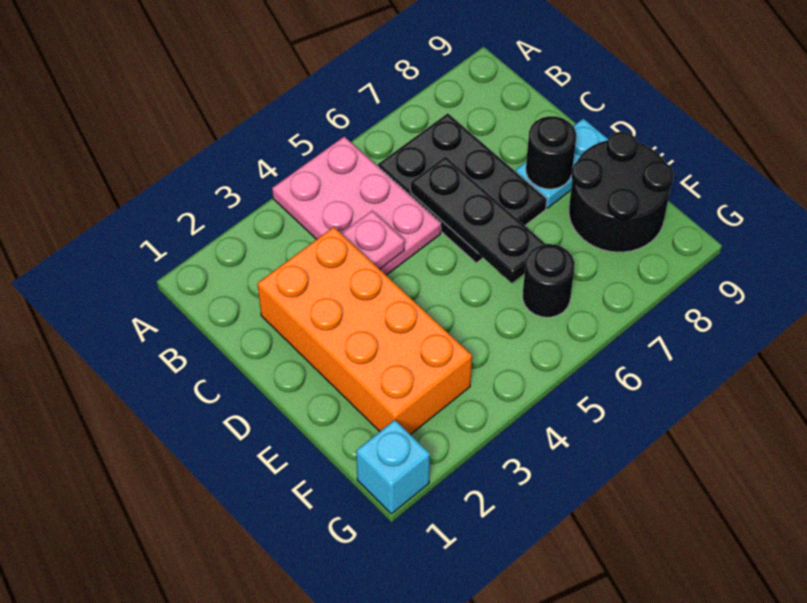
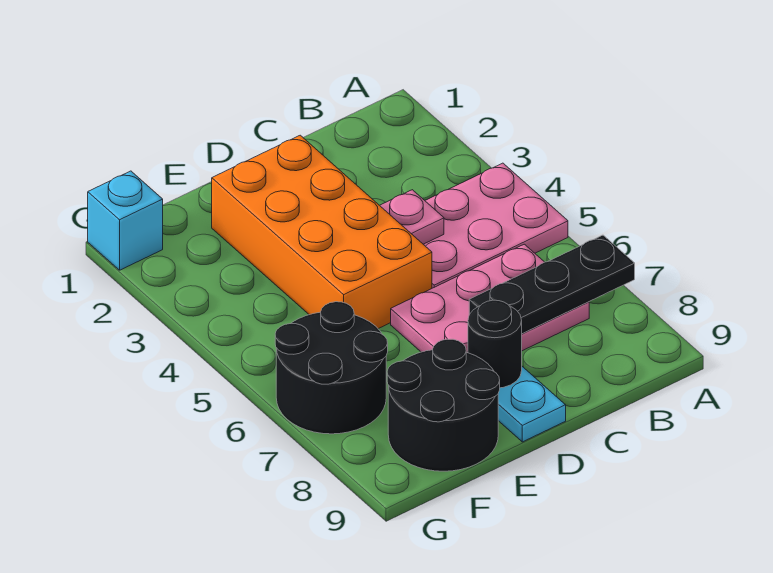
black plate B6:D7 level 1 -> pink plate B6:D7 level 1
orange brick C2:F3 level 1 -> orange brick D2:E5 level 1
black plate C6:E6 level 2 -> black plate A7:C7 level 2
black round brick F6 level 1 -> black round brick F6:G7 level 1

